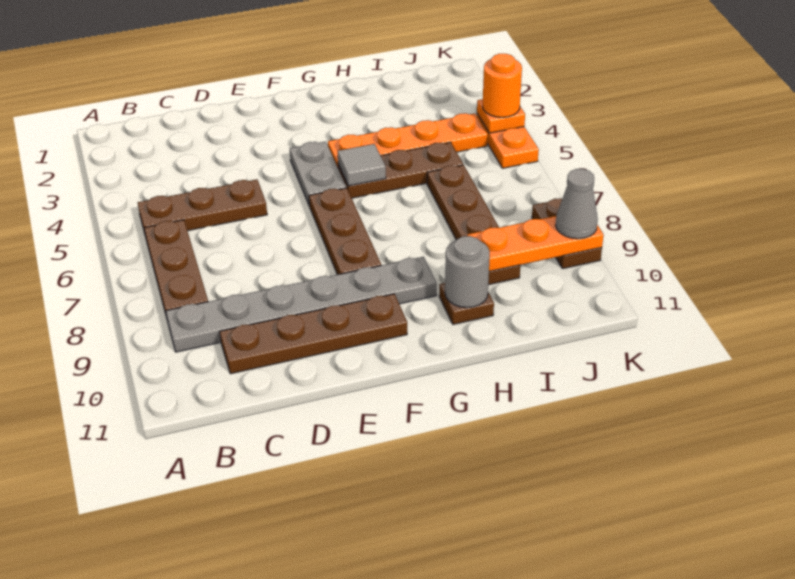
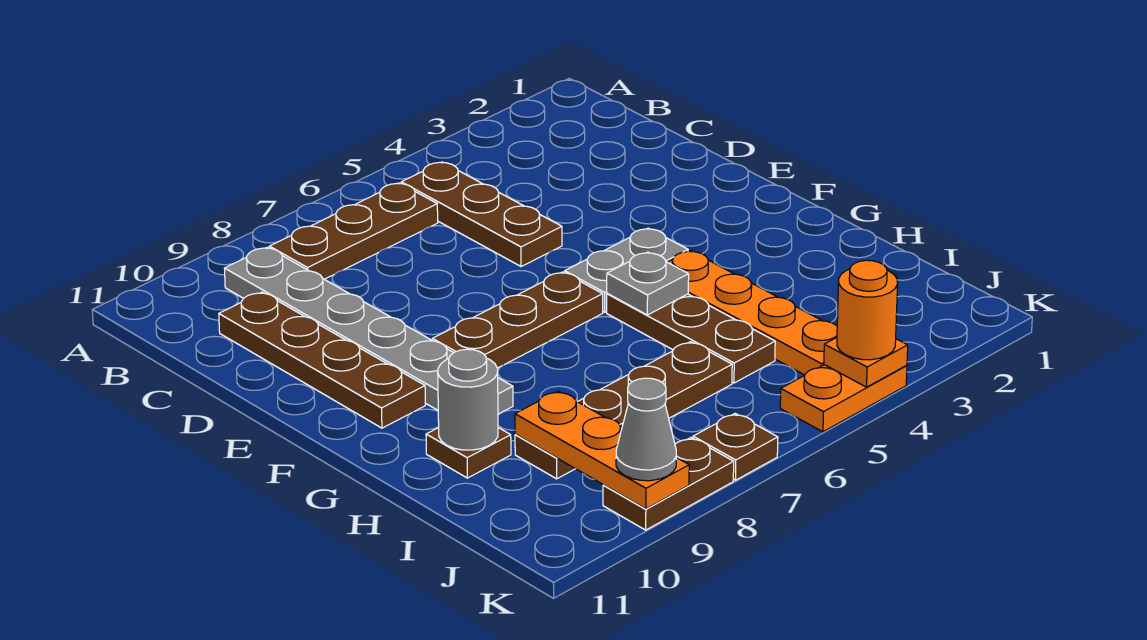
grey tile G5 level 2 -> grey plate G5 level 2
none -> brown plate K7 level 1

